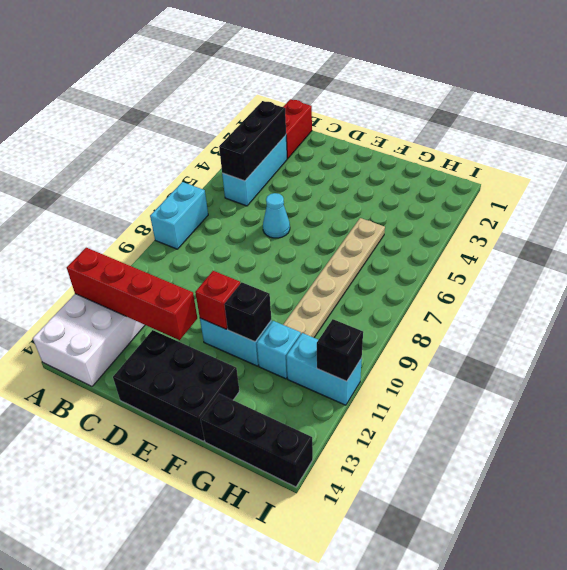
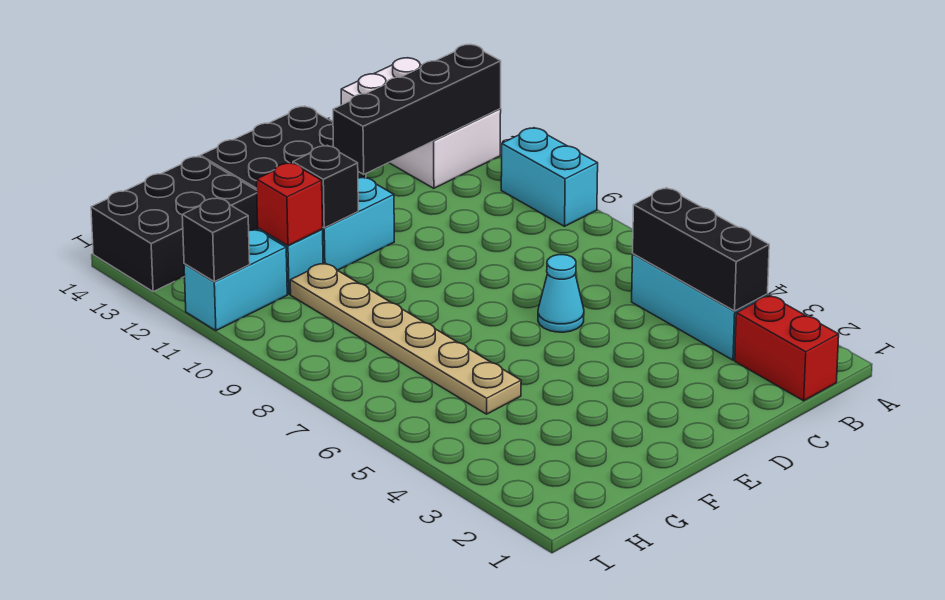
cyan brick A7:A8 level 1 -> cyan brick A9:A10 level 1
red brick A12:D12 level 2 -> black brick A12:D12 level 2
red brick E11 level 2 -> red brick G11 level 2
black brick G14:I14 level 1 -> black brick G13:I14 level 1

